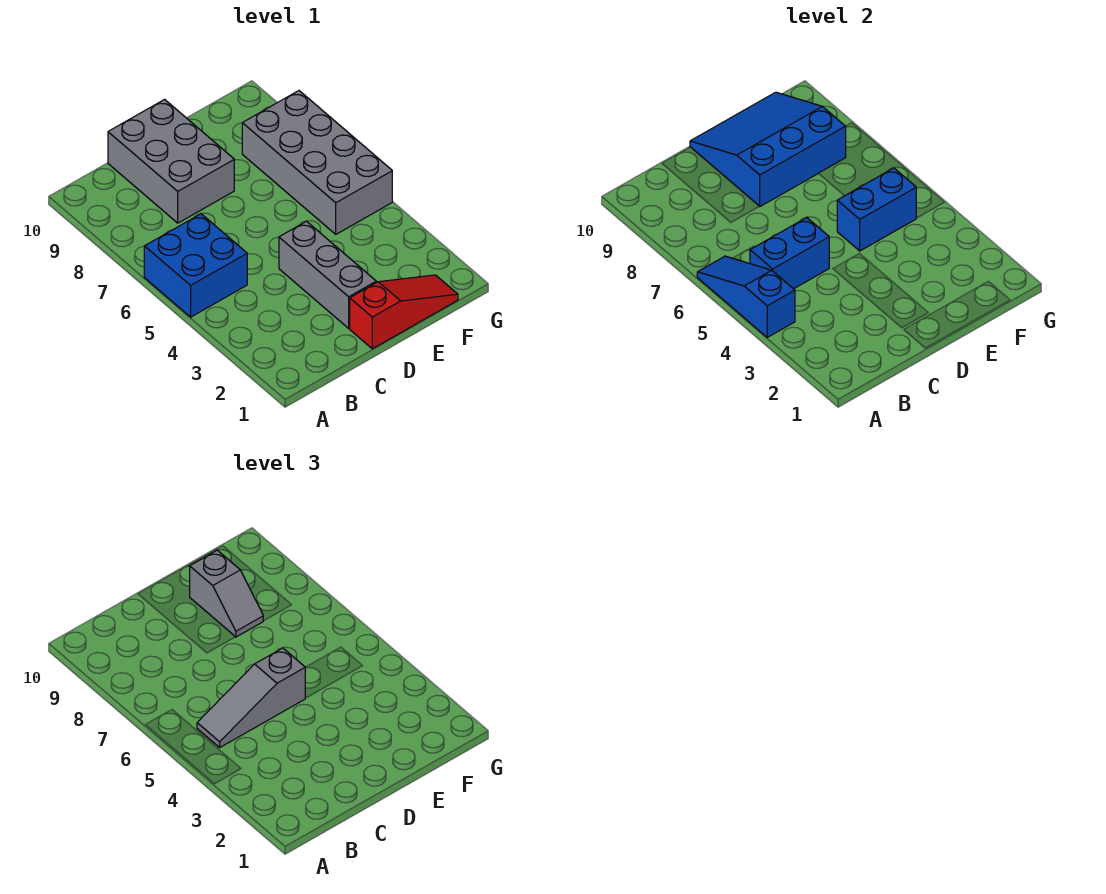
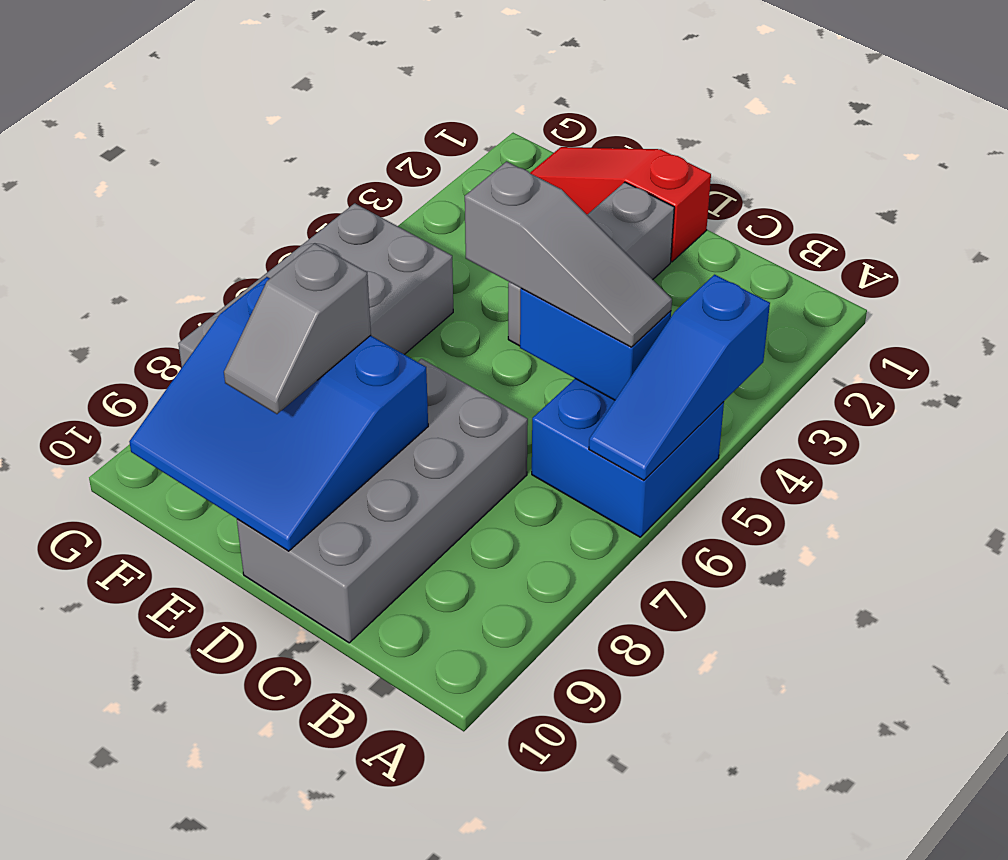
grey brick C8:D10 level 1 -> grey brick C7:D10 level 1
blue brick E5:F5 level 2 -> none
grey slope E8:E9 level 3 top 9 -> grey slope E8:E9 level 3 top 8

